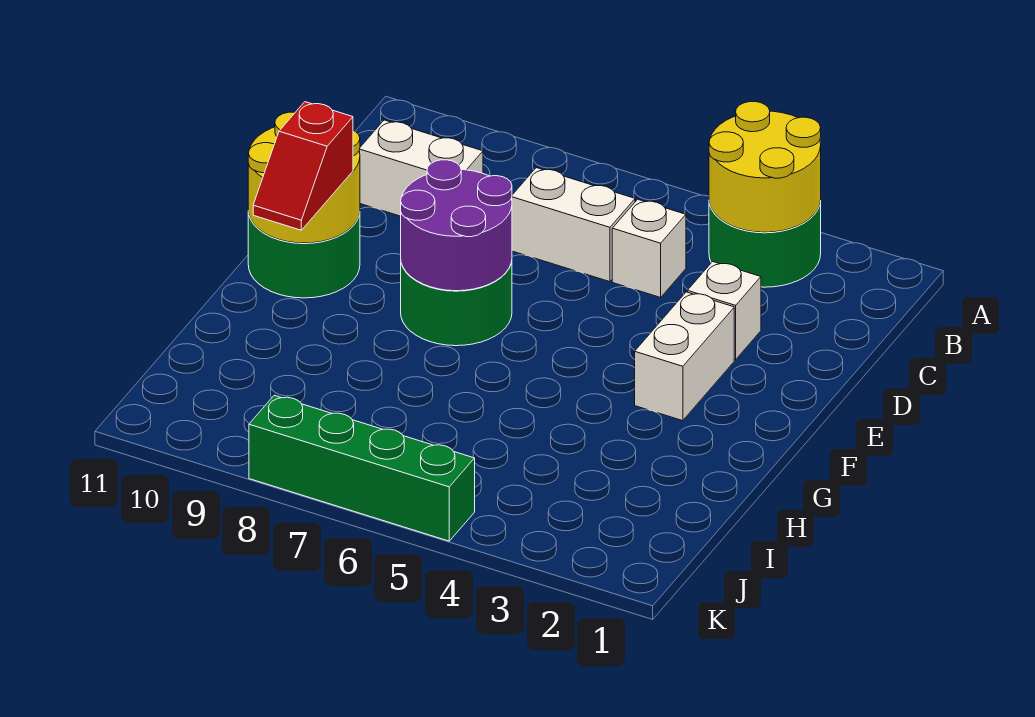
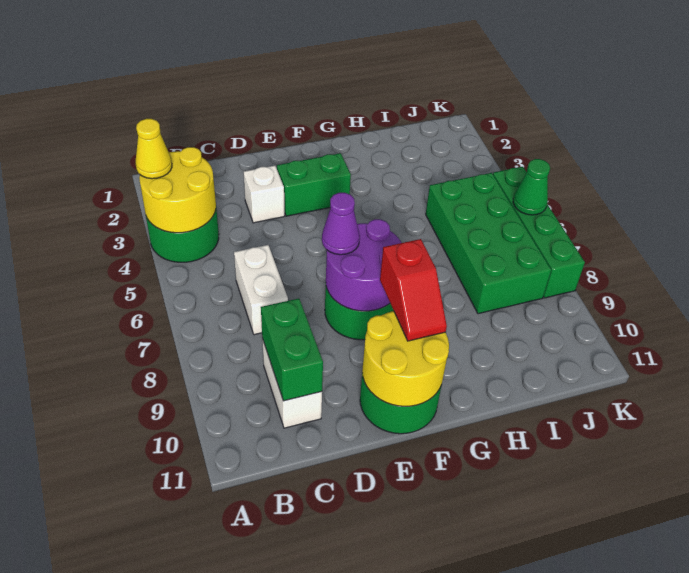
none -> yellow cone A3 level 3
white brick C5 level 1 -> none
none -> green brick C9:C10 level 2
white brick E3:F3 level 1 -> green brick E3:F3 level 1
none -> purple cone E7 level 3
red slope F10:G10 level 3 top F -> red slope F9:F10 level 3 top 9
none -> green brick I5:J8 level 1
none -> green cone K6 level 2

